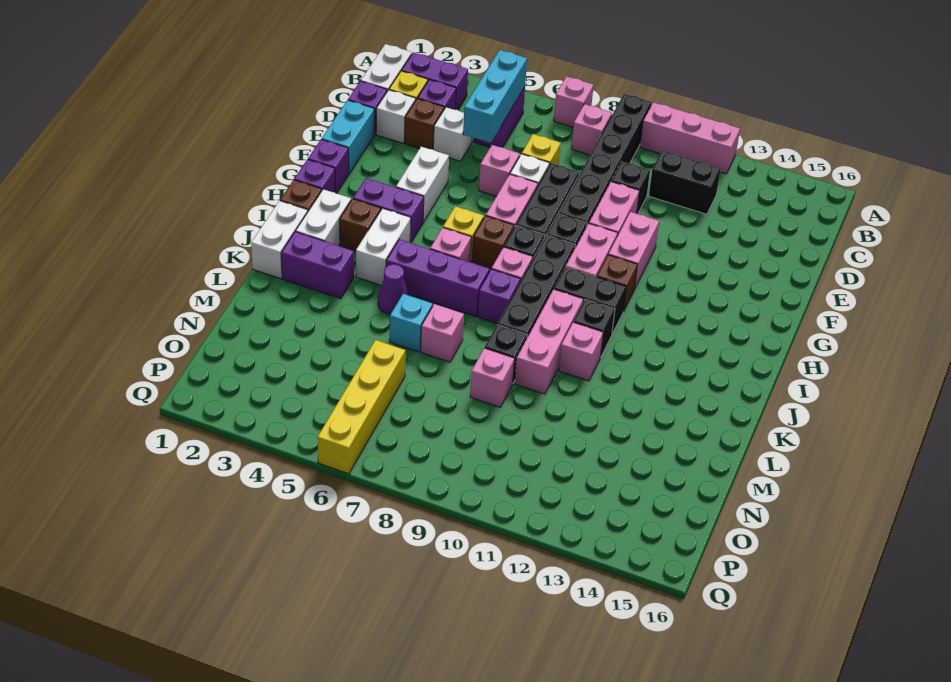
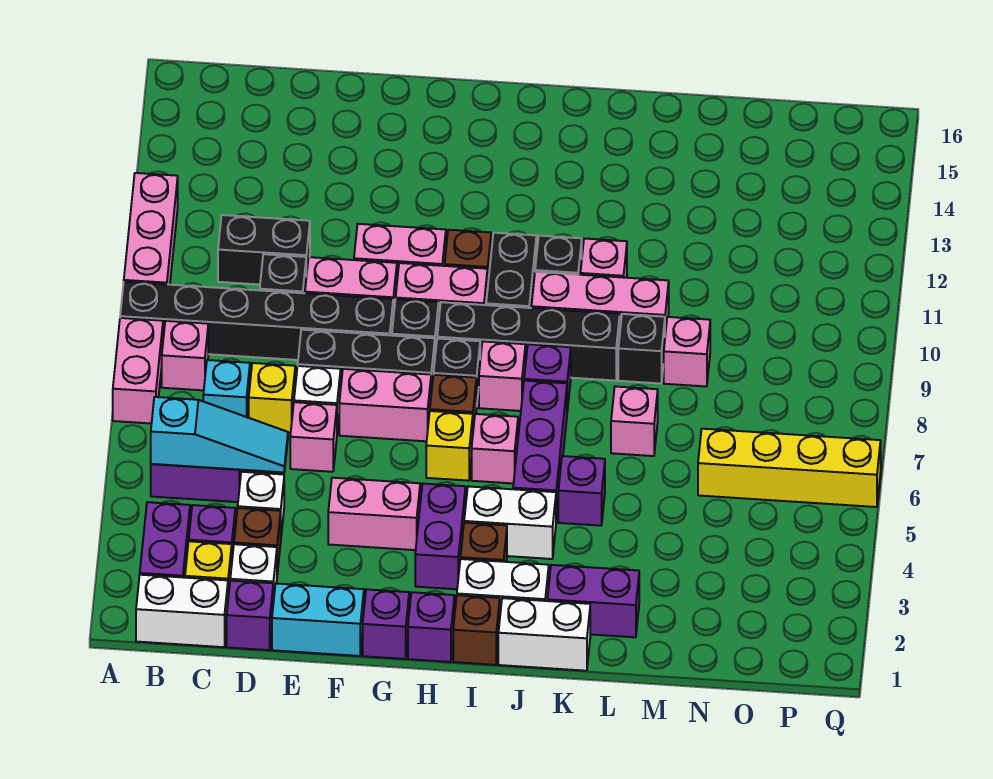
pink brick A7 level 1 -> pink brick A7:A8 level 1
cyan brick B5:D5 level 2 -> cyan slope B5:D5 level 2 top B
black brick C11:C12 level 1 -> black brick C11:D11 level 1
white brick F4:G4 level 1 -> pink brick F4:G4 level 1
purple brick K2:K3 level 1 -> purple brick K2:L2 level 1
purple cone K5 level 1 -> purple brick K5 level 1
cyan brick L6 level 1 -> cyan brick C7 level 1

